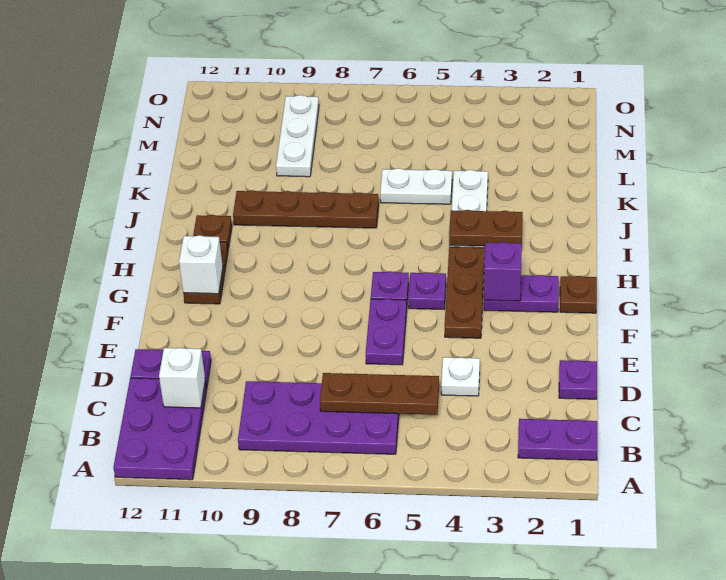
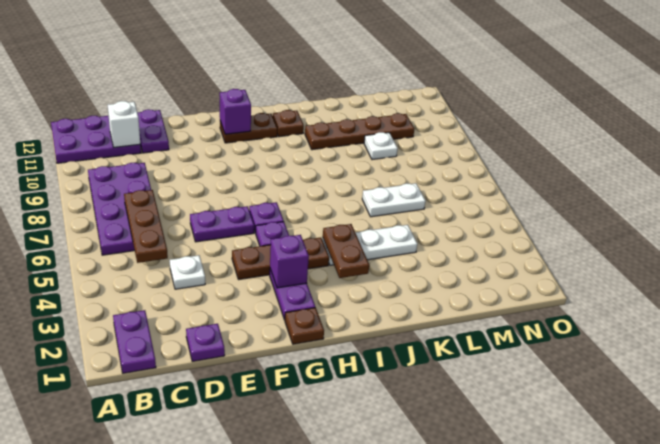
white brick G11 level 2 -> purple brick G11 level 2
brown plate J7:J10 level 1 -> brown plate J10:M10 level 1
white plate K5:K6 level 1 -> white plate K6:L6 level 1
white plate L9:N9 level 1 -> white plate L9 level 1

